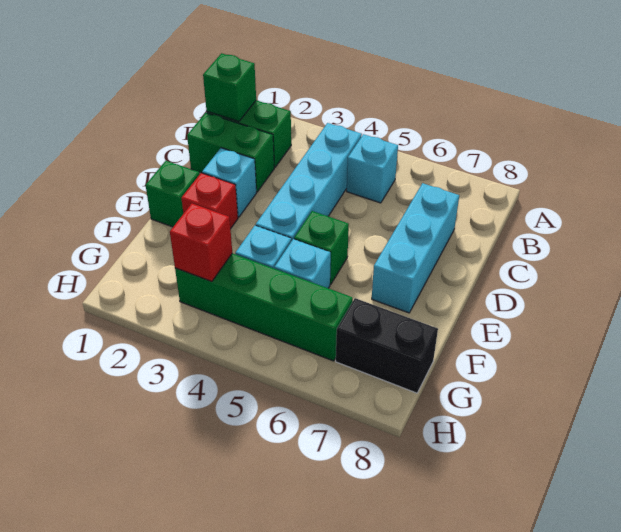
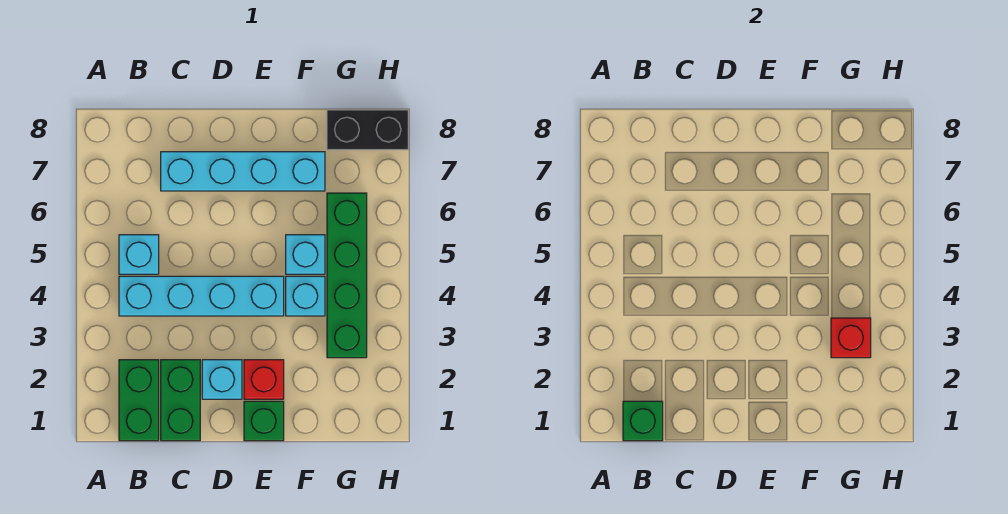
cyan brick C7:E7 level 1 -> cyan brick C7:F7 level 1
green brick E5 level 1 -> none
black brick G7:G8 level 1 -> black brick G8:H8 level 1

